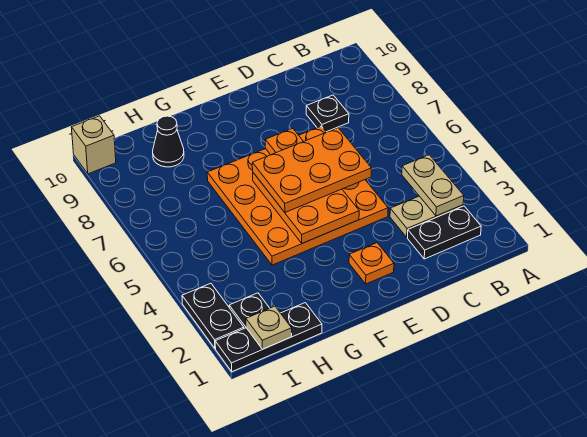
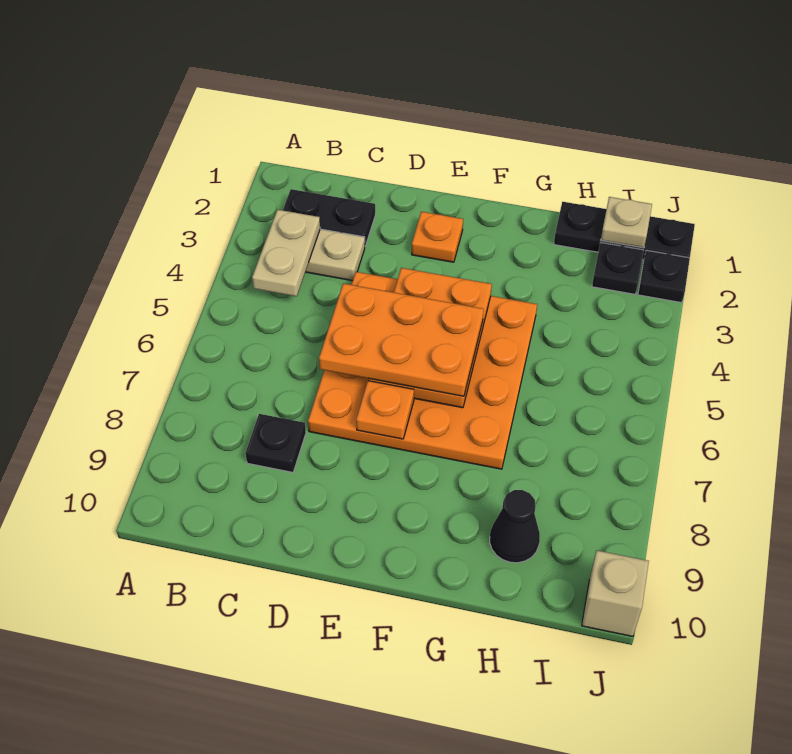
black plate J2:J3 level 1 -> black plate J2 level 1

